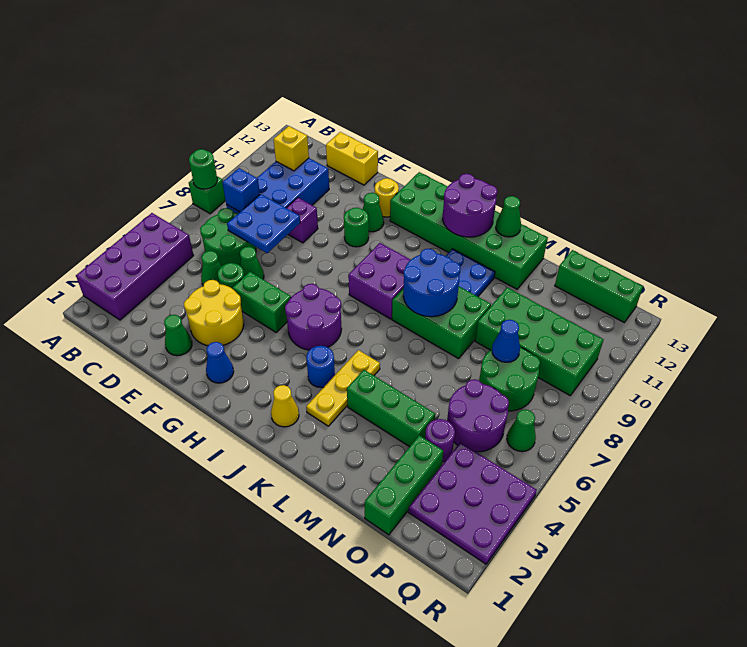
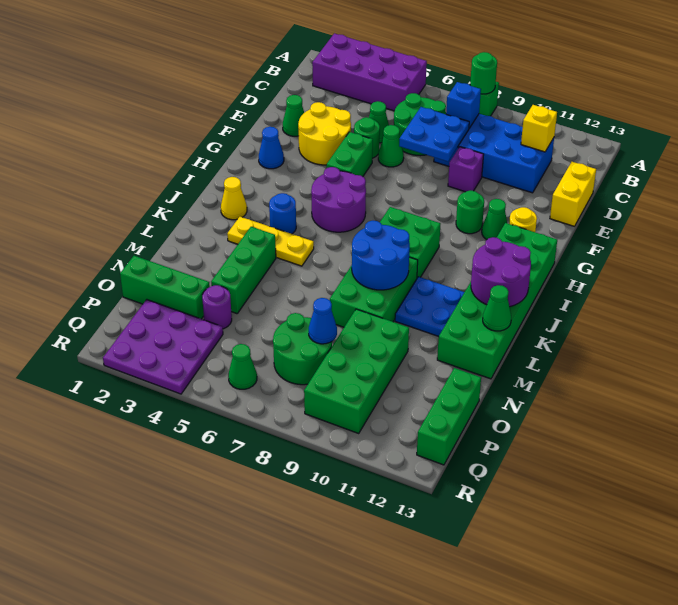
purple brick I8:J9 level 1 -> green brick I8:J9 level 1
purple round brick O5:P6 level 1 -> none

